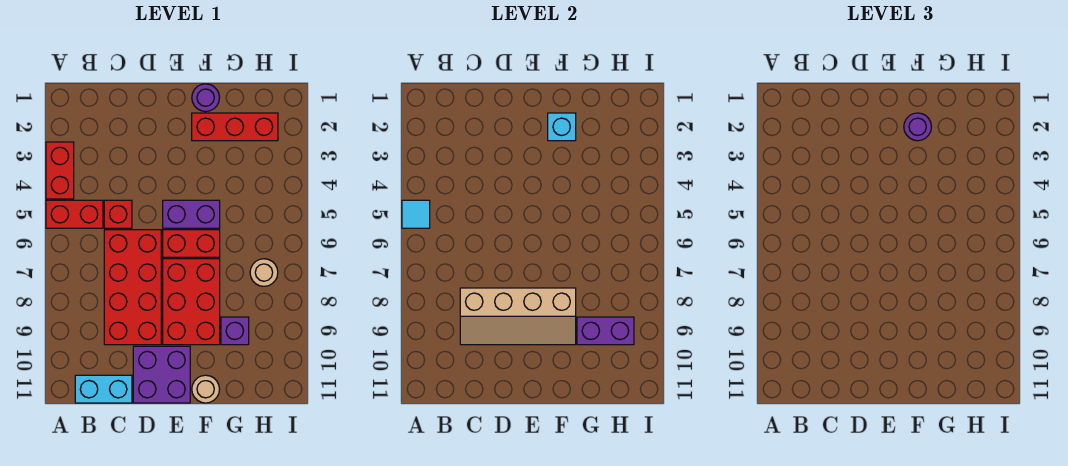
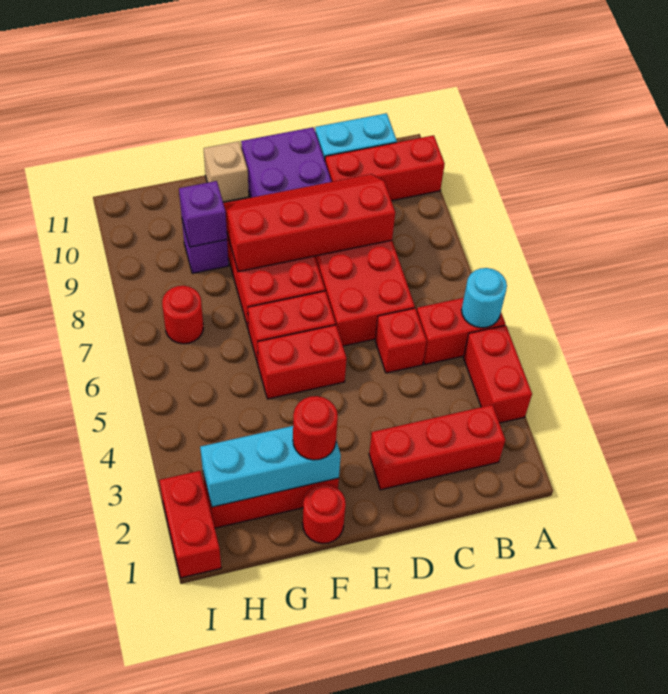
cyan tile A5 level 2 -> cyan round brick A5 level 2
none -> red brick A10:C10 level 1
none -> red brick B2:D2 level 1
tan slope C8:F9 level 2 top 8 -> red slope C8:F9 level 2 top 8
purple brick E5:F5 level 1 -> red brick E5:F5 level 1
purple round brick F1 level 1 -> red round brick F1 level 1
cyan brick F2 level 2 -> cyan brick F2:H2 level 2
purple round brick F2 level 3 -> red round brick F2 level 3
tan round brick F11 level 1 -> tan brick F11 level 1
purple brick G9:H9 level 2 -> purple brick G9 level 2
tan round brick H7 level 1 -> red round brick H7 level 1
none -> red brick I1:I2 level 1

